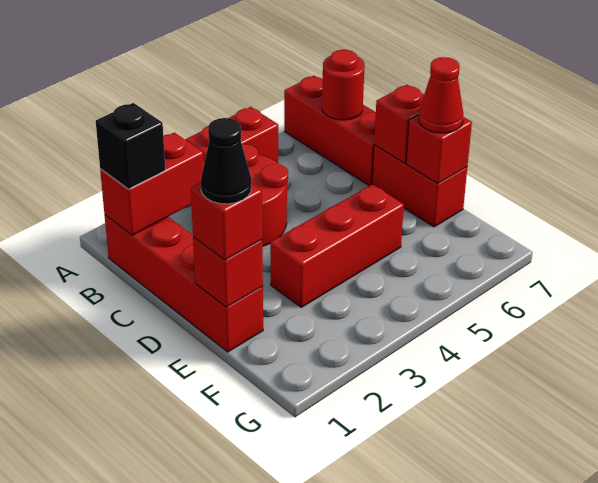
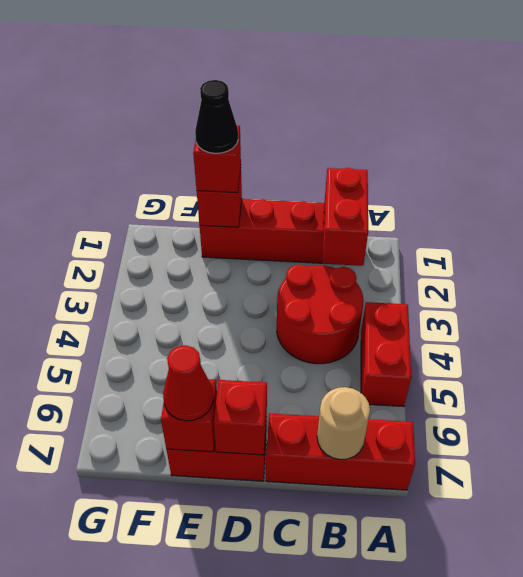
black brick B1 level 3 -> none
red round brick B7 level 2 -> tan round brick B7 level 2
red brick E3:E5 level 1 -> none

